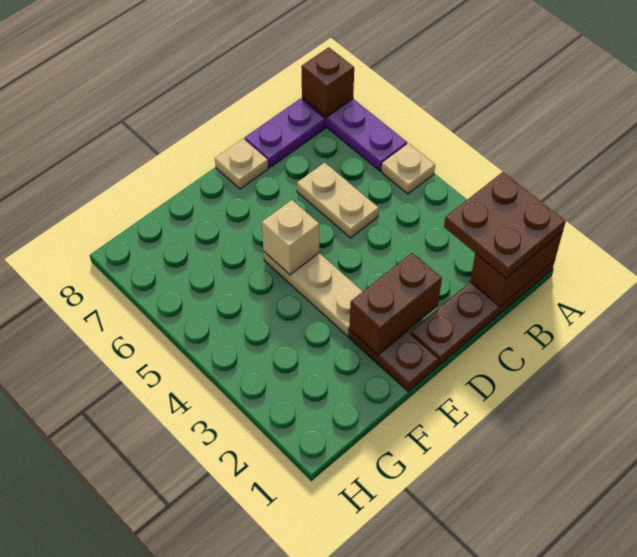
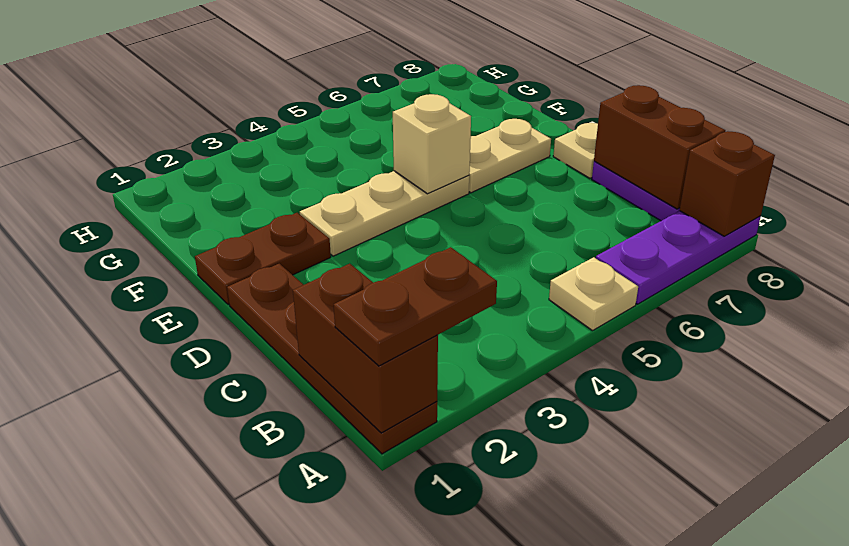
brown plate A1:B2 level 3 -> brown plate A1:A2 level 3
tan plate C5:C6 level 1 -> tan plate E6:E7 level 1
brown brick D2:E2 level 2 -> brown brick B8:C8 level 2

